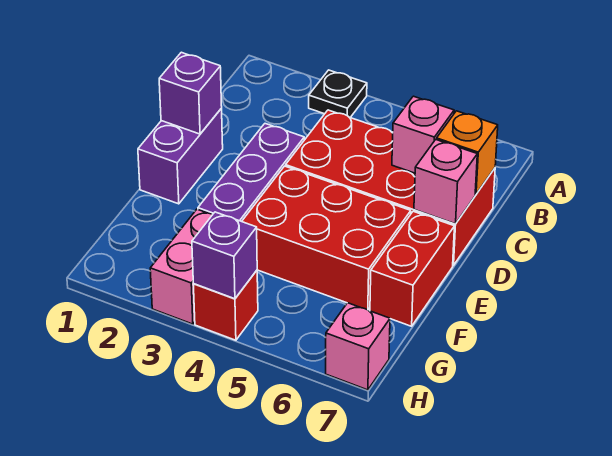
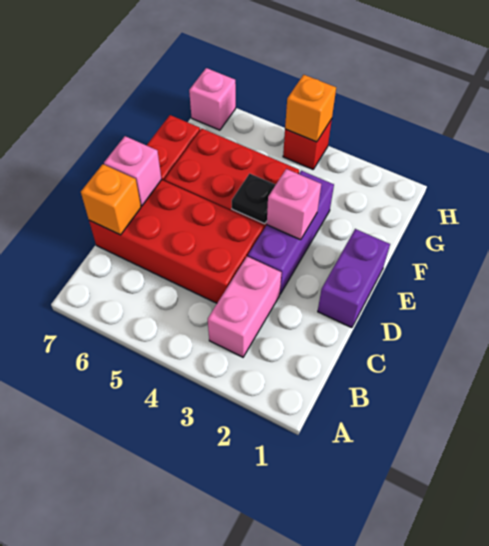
black plate A3 level 1 -> black plate E4 level 2
pink brick C6 level 2 -> pink brick E3 level 2
purple brick D1 level 2 -> none
pink brick G3:H3 level 1 -> pink brick B3:C3 level 1
purple brick H4 level 2 -> orange brick H4 level 2

